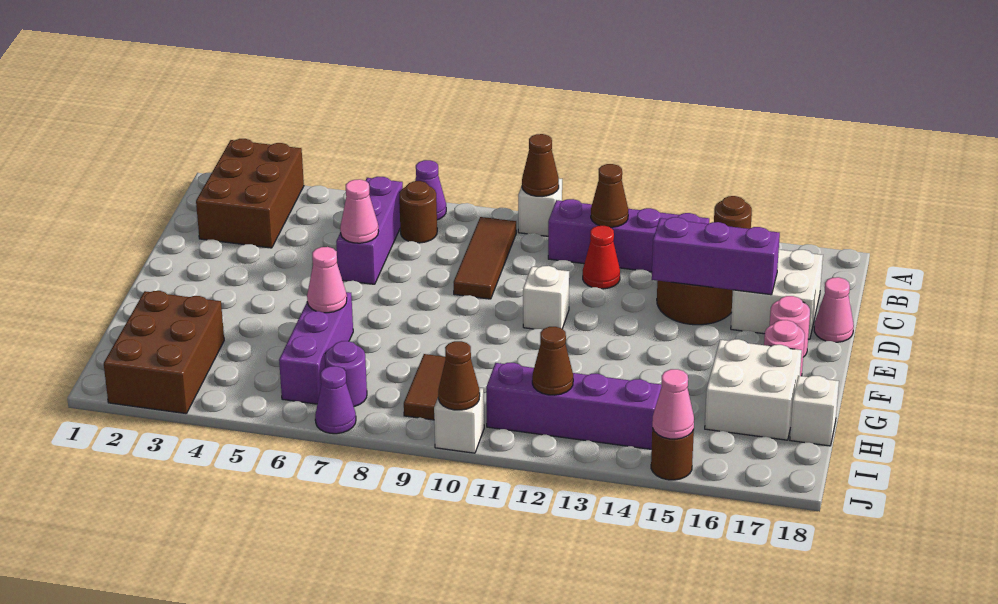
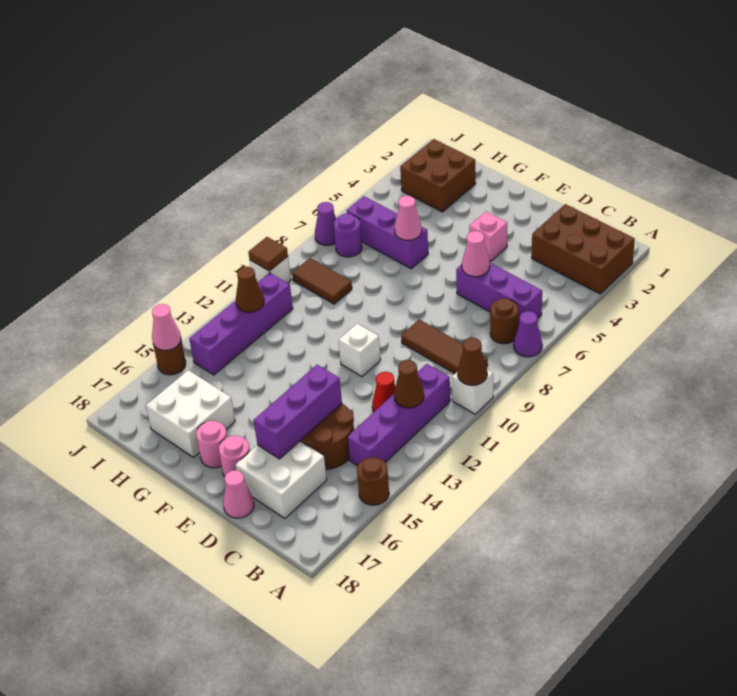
none -> pink brick E4 level 1
brown brick H2:J3 level 1 -> brown brick H2:I3 level 1
white brick H18 level 1 -> none
brown cone J10 level 2 -> brown tile J10 level 2

